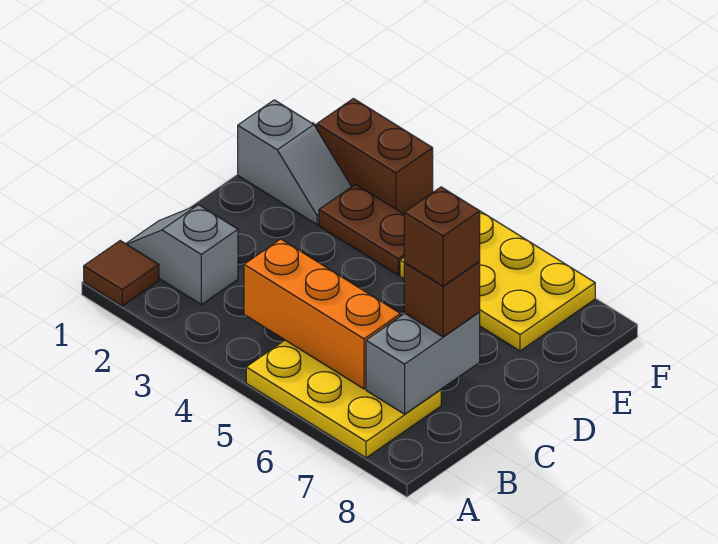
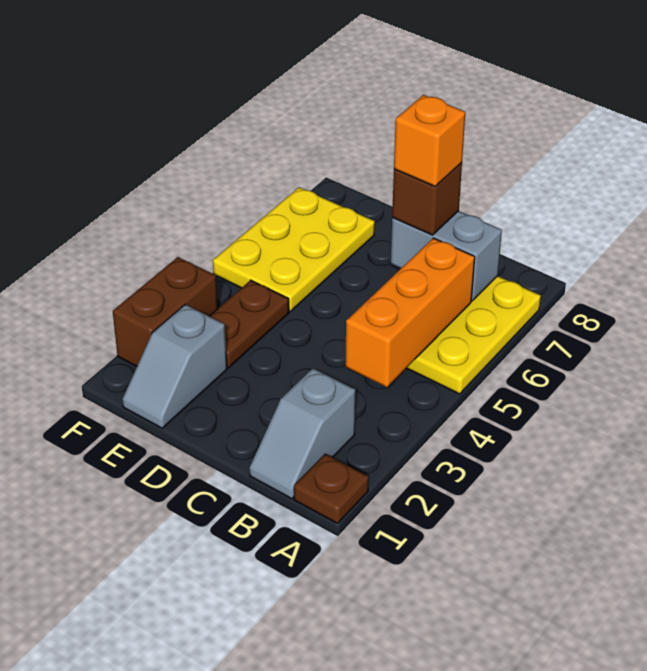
brown tile A1 level 1 -> brown plate A1 level 1
brown brick C7 level 4 -> orange brick C7 level 4
grey slope E1:E2 level 1 top 1 -> grey slope E1:E2 level 1 top 2

